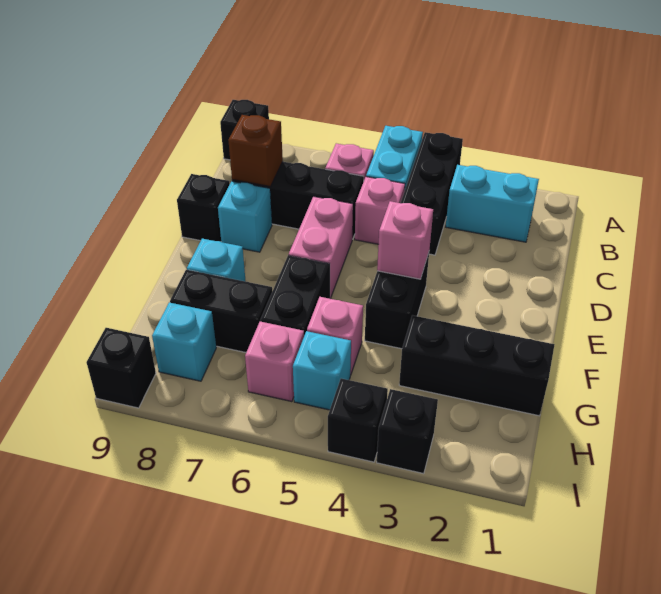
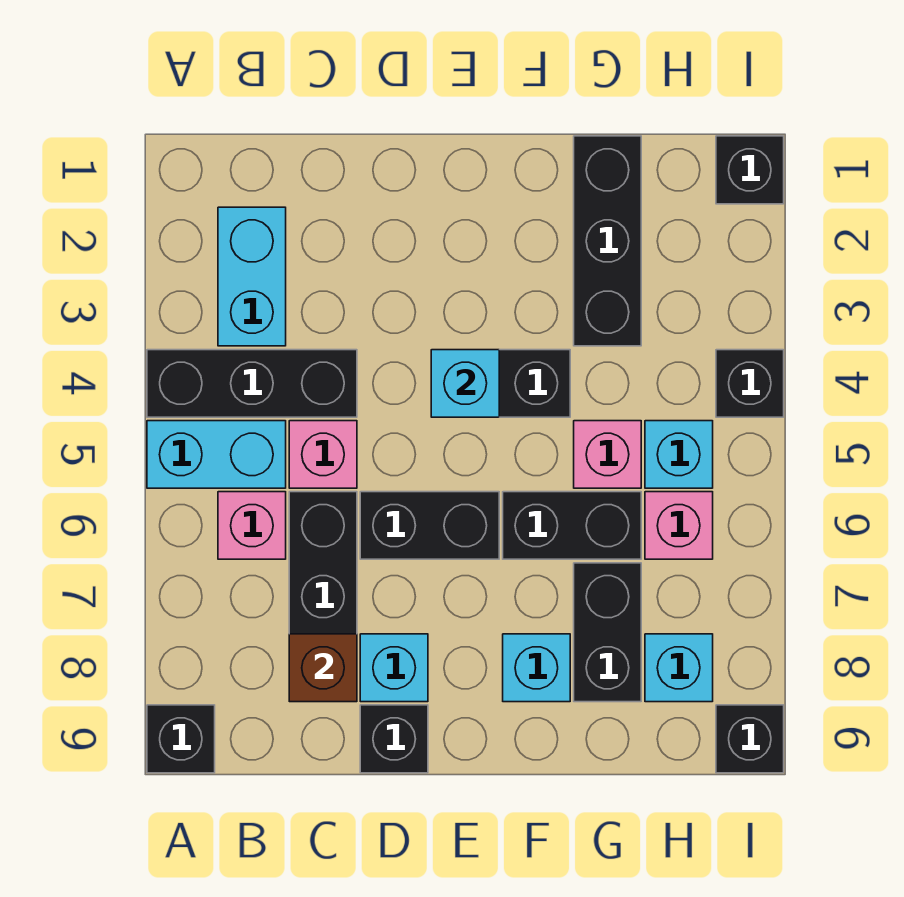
pink brick D6:E6 level 1 -> black brick D6:E6 level 1
pink brick E4 level 2 -> cyan brick E4 level 2
black brick I3 level 1 -> black brick I1 level 1

